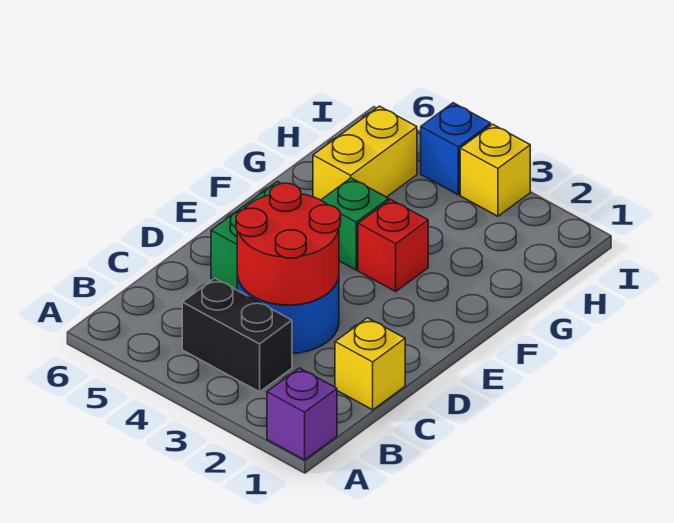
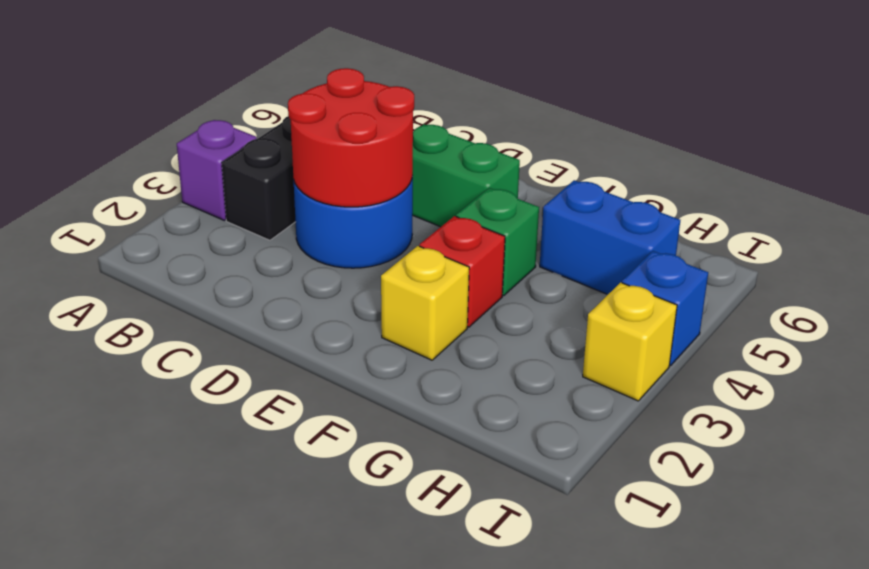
purple brick A1 level 1 -> purple brick A3 level 1
yellow brick C1 level 1 -> yellow brick F2 level 1
yellow brick G5:H5 level 1 -> blue brick G5:H5 level 1

